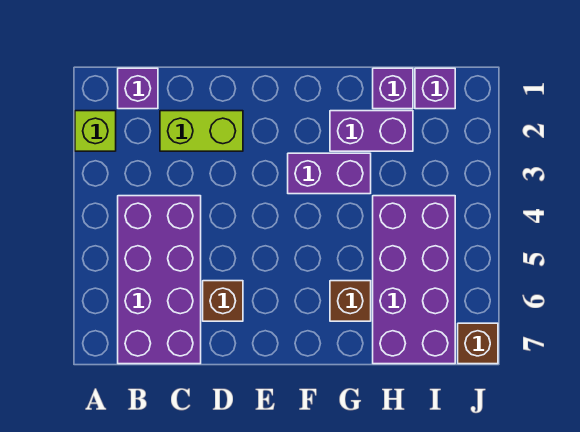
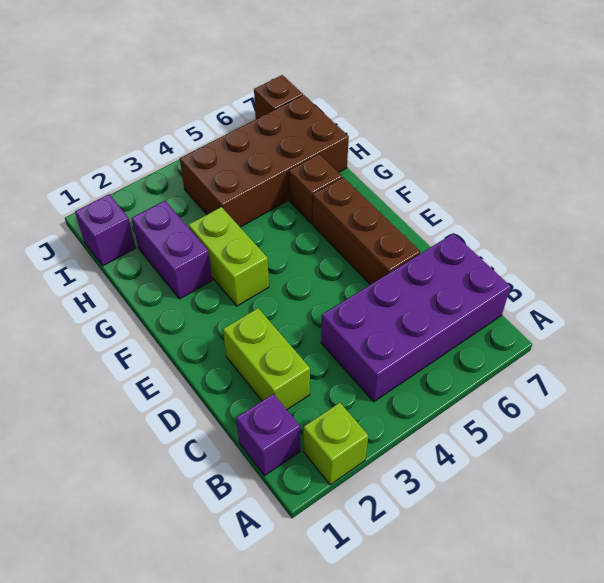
brown brick D6 level 1 -> brown brick D6:F6 level 1
purple brick F3:G3 level 1 -> lime brick F3:G3 level 1
purple brick H1 level 1 -> none
purple brick H4:I7 level 1 -> brown brick H4:I7 level 1

